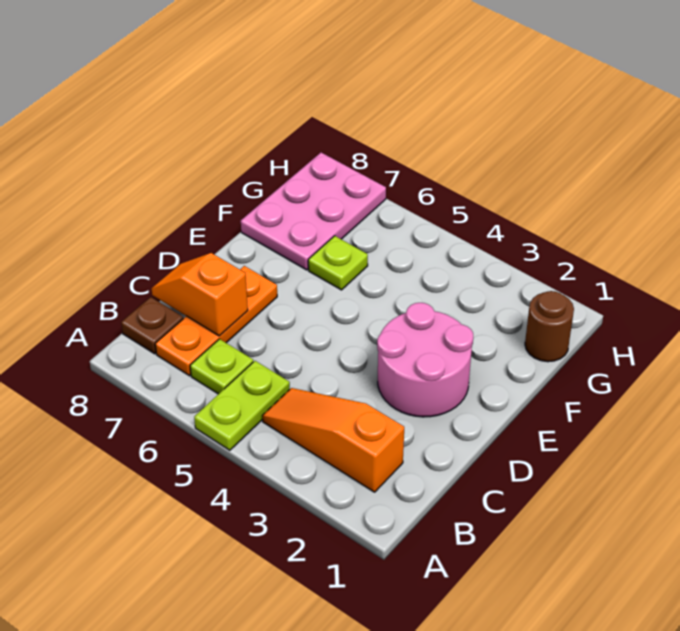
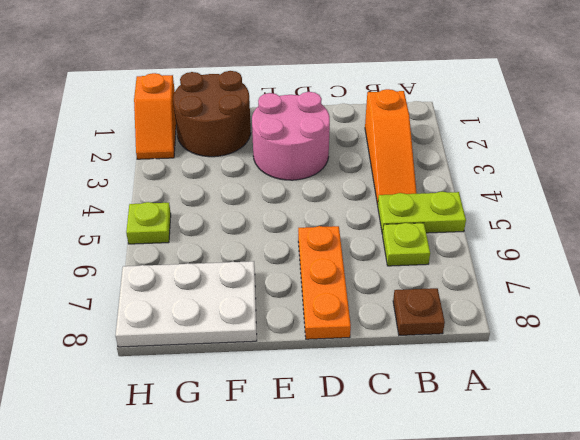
orange plate B7:D7 level 1 -> orange plate D6:D8 level 1
orange slope C7:C8 level 2 top 7 -> orange slope H1:H2 level 1 top 1
lime plate F6 level 1 -> lime plate H5 level 1
pink plate F7:H8 level 1 -> white plate F7:H8 level 1
brown round brick G1 level 1 -> brown round brick F1:G2 level 1

